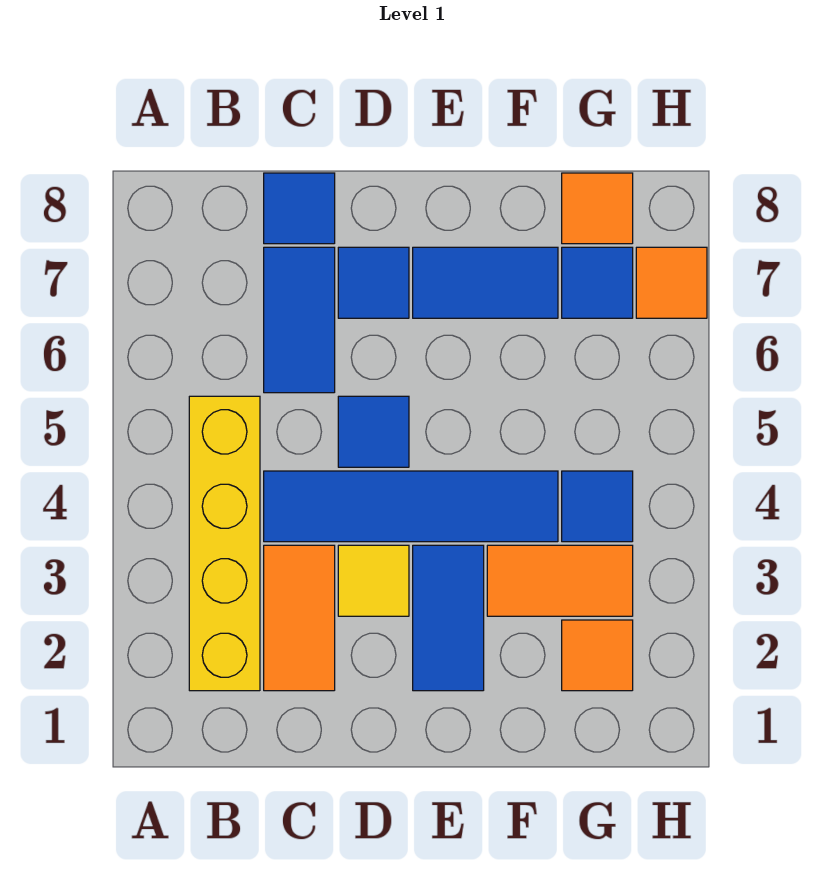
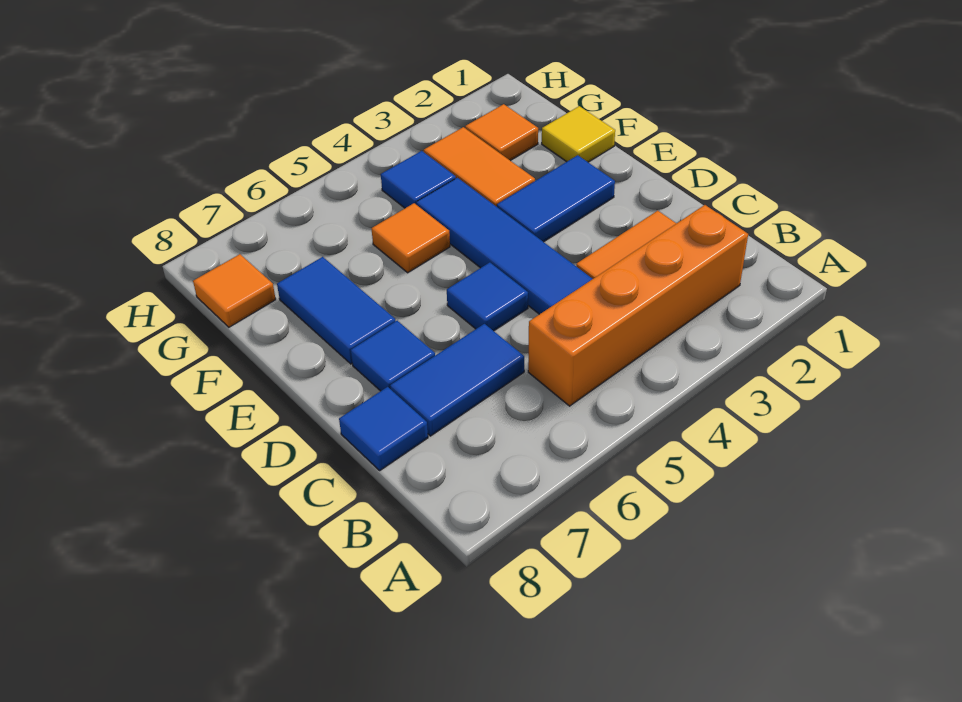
yellow brick B2:B5 level 1 -> orange brick B2:B5 level 1
yellow tile D3 level 1 -> yellow tile F1 level 1
blue tile G7 level 1 -> none
orange tile H7 level 1 -> orange tile F5 level 1

